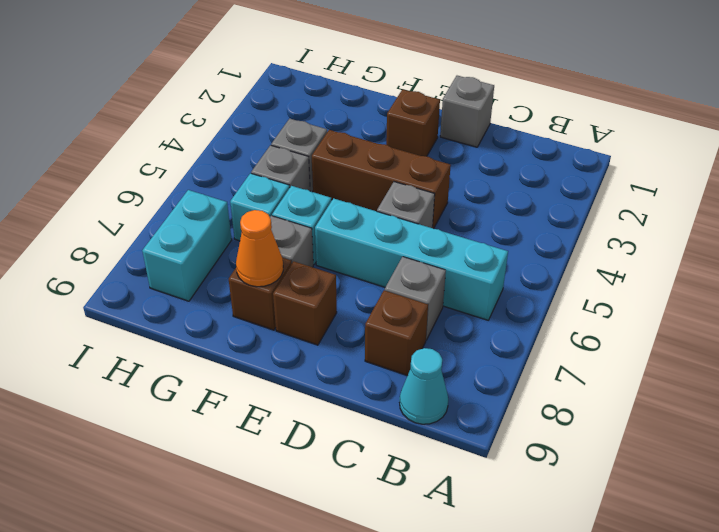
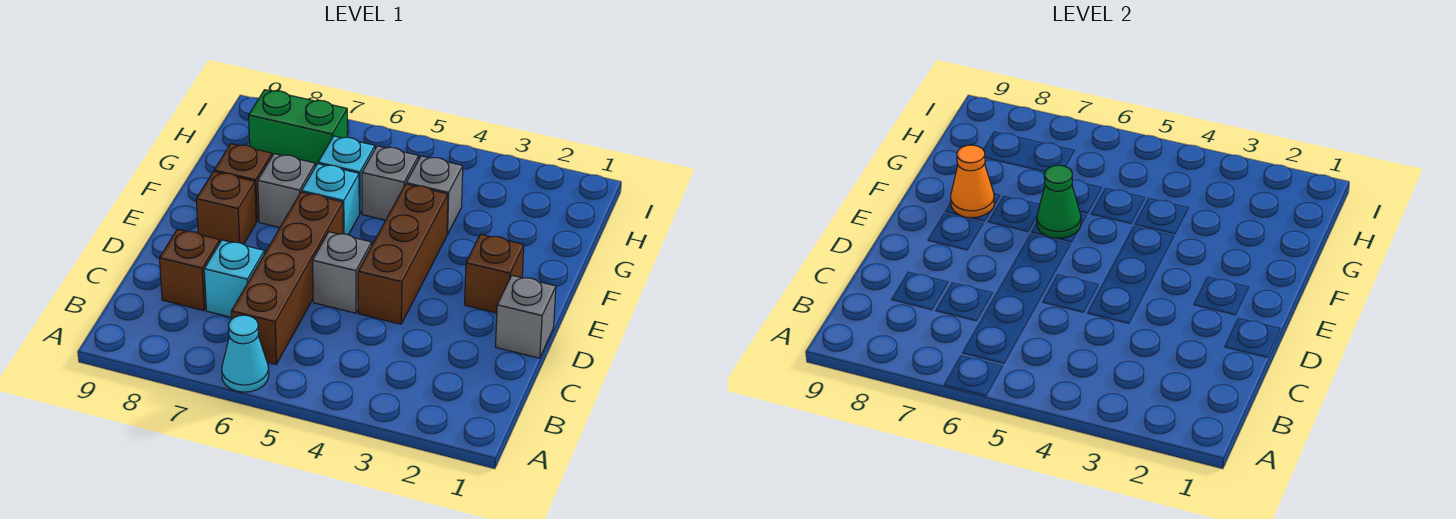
cyan brick B6:E6 level 1 -> brown brick B6:E6 level 1
cyan cone B9 level 1 -> cyan cone A6 level 1
grey brick C7 level 1 -> cyan brick C7 level 1
none -> green cone F6 level 2
cyan brick H7:H8 level 1 -> green brick H7:H8 level 1

